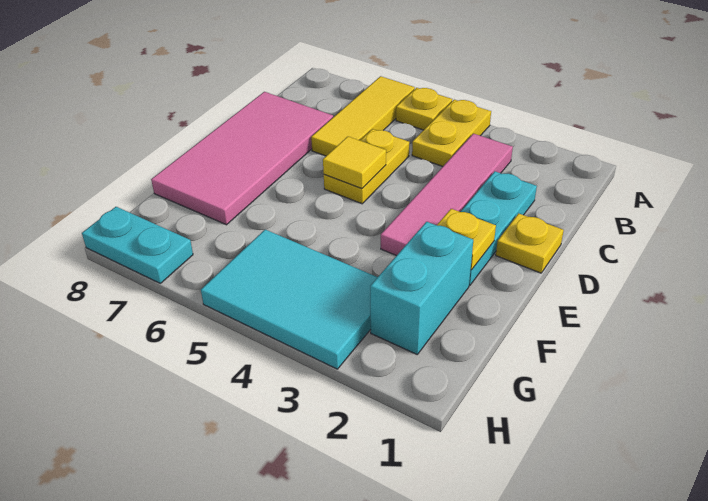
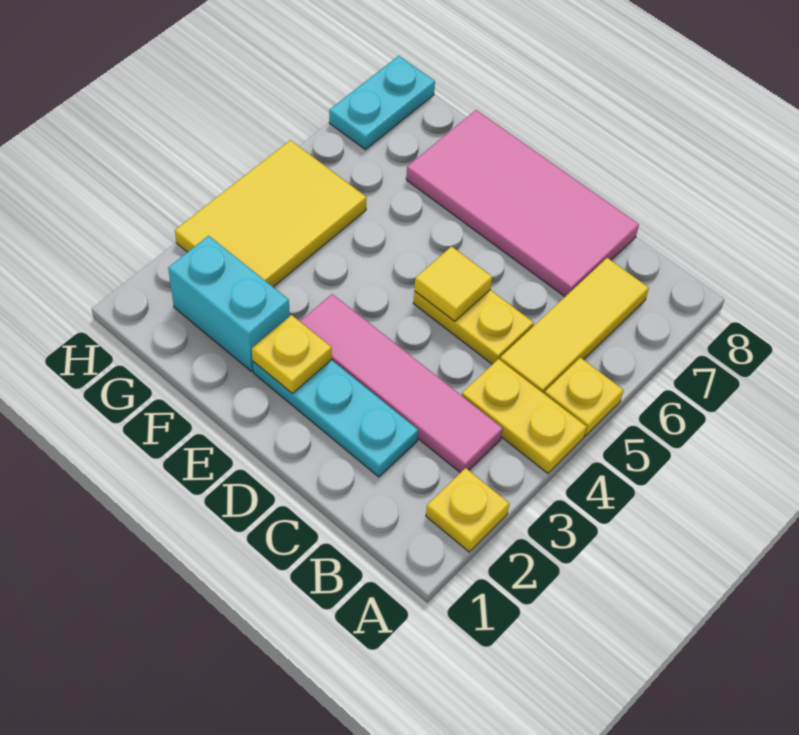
yellow tile A6:C6 level 1 -> yellow tile B5:B7 level 1
yellow plate D1 level 1 -> yellow plate A2 level 1
cyan tile G3:H5 level 1 -> yellow tile G3:H5 level 1

